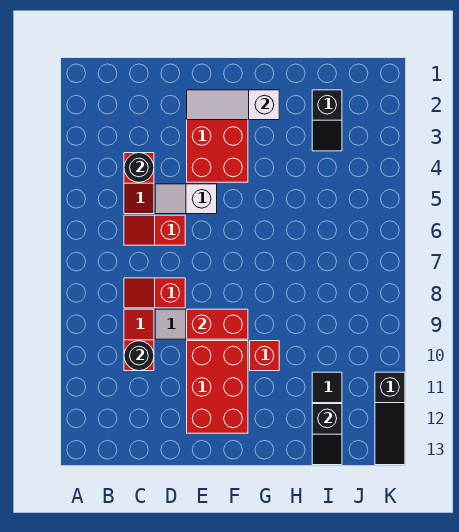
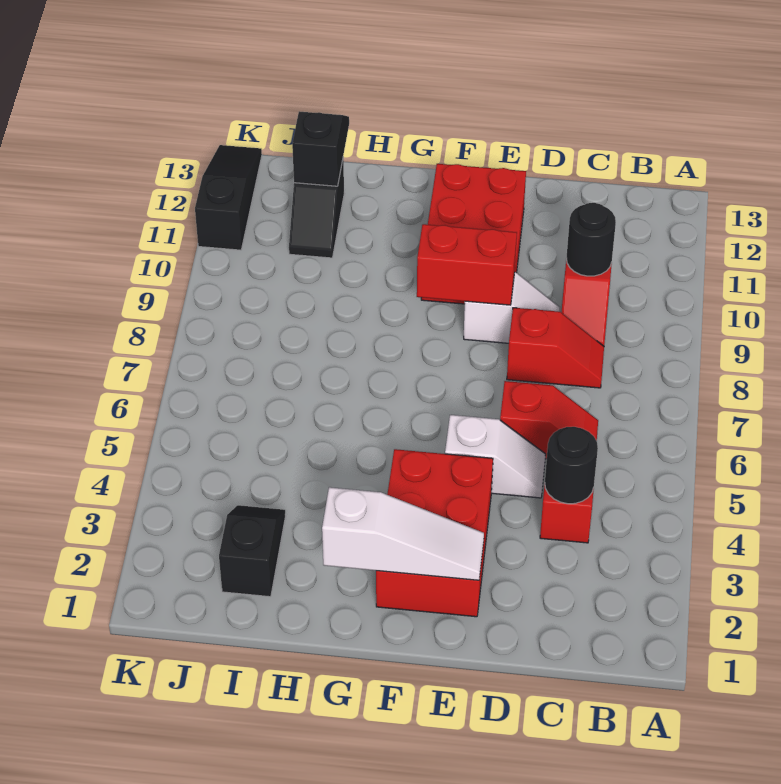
red brick G10 level 1 -> none

